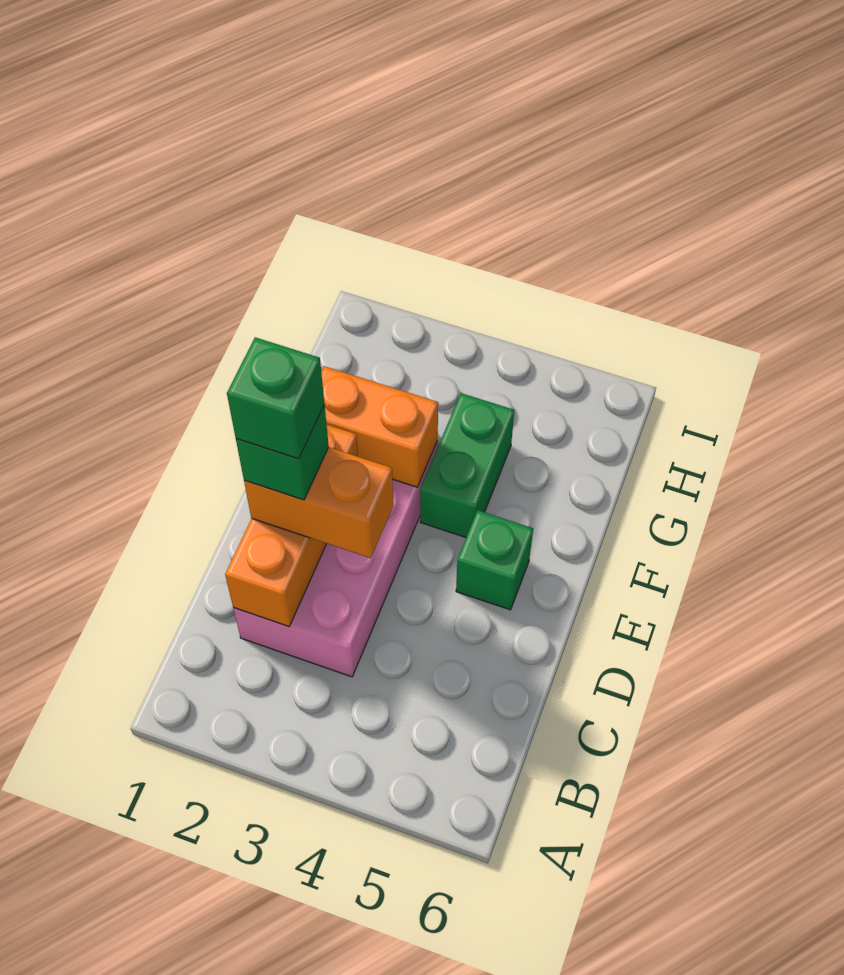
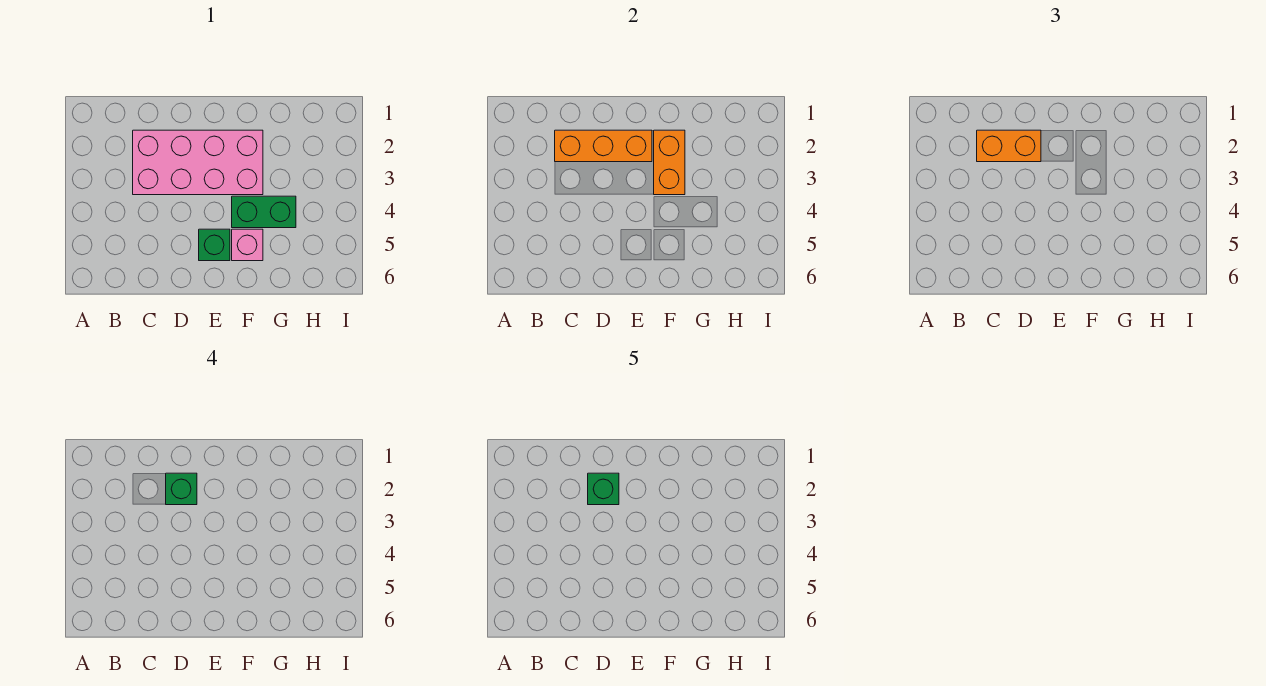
orange brick D2:D3 level 3 -> orange brick C2:D2 level 3
none -> pink brick F5 level 1

